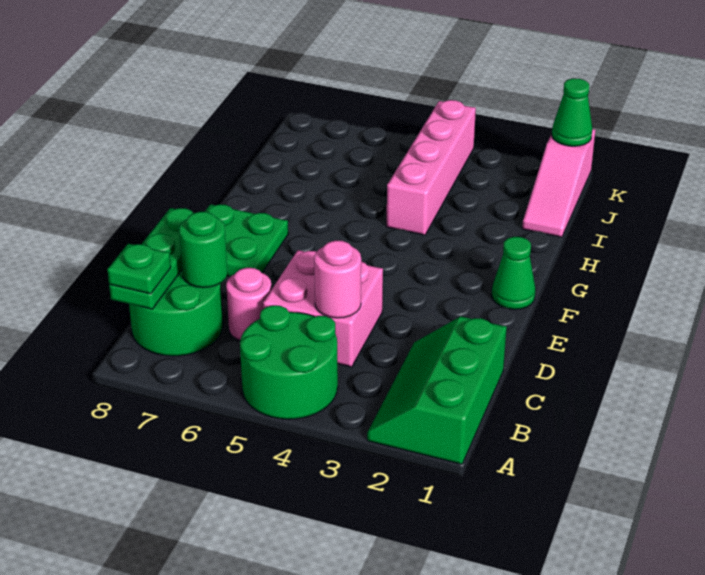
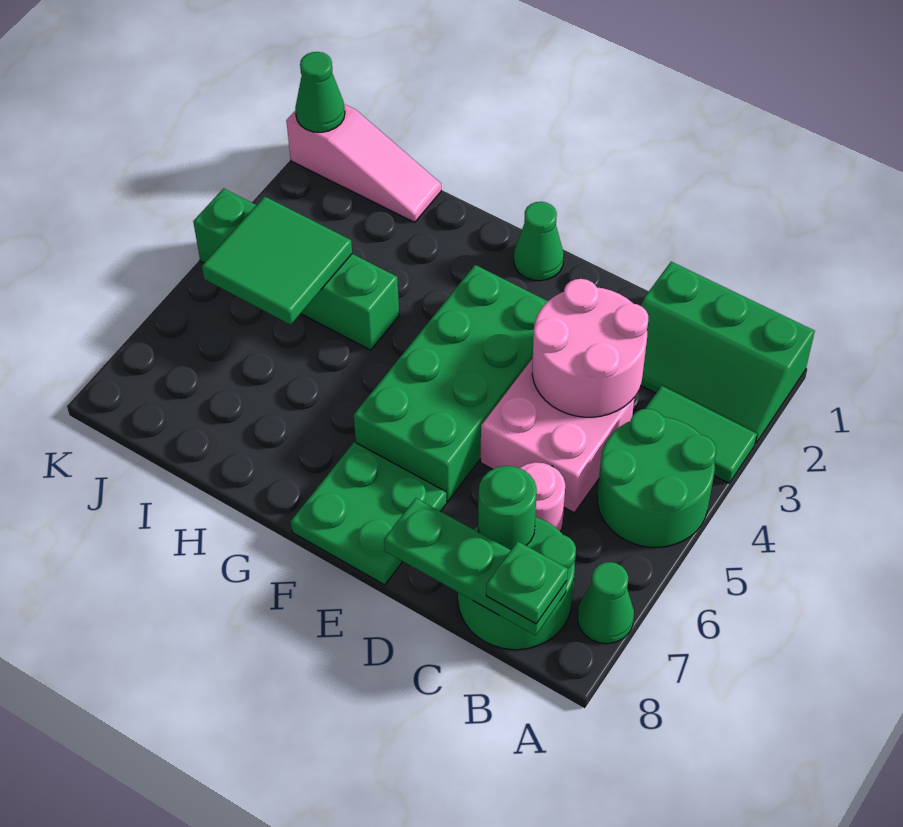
none -> green tile A3:B3 level 1
none -> green cone A7 level 1
pink round brick C4 level 2 -> pink round brick C3:D4 level 2
none -> green brick E3:F6 level 1
pink brick H4:K4 level 1 -> green brick H4:K4 level 1
none -> green tile I4:J5 level 2

